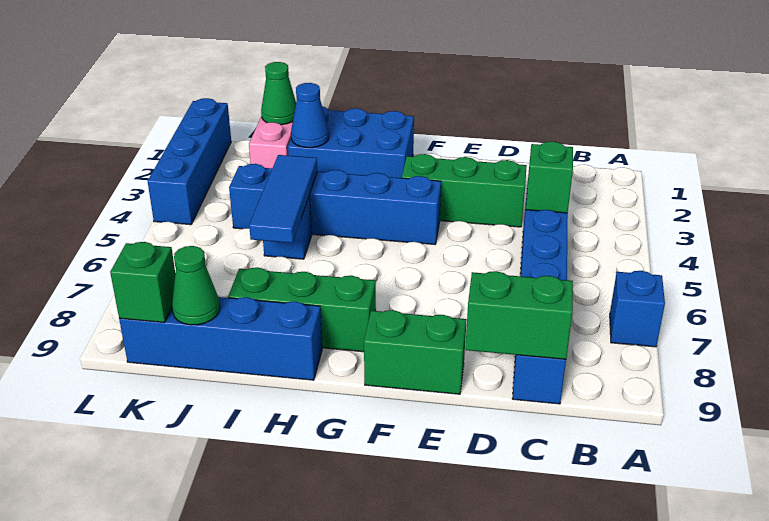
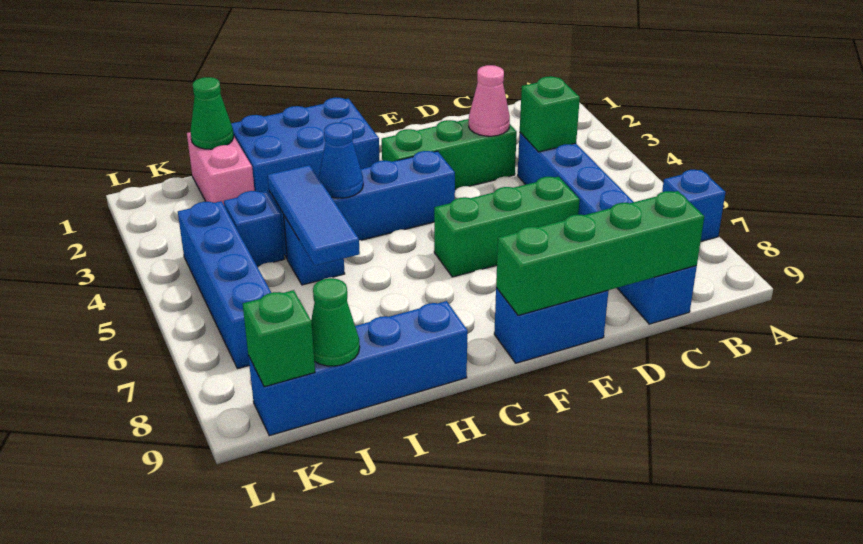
green brick C9:D9 level 2 -> green brick C9:F9 level 2
none -> pink cone D3 level 2
green brick E9:F9 level 1 -> blue brick E9:F9 level 1
green brick G8:I8 level 1 -> green brick D6:F6 level 1
blue cone I2 level 2 -> blue cone H4 level 2
blue brick L1:L4 level 1 -> blue brick K4:K7 level 1

